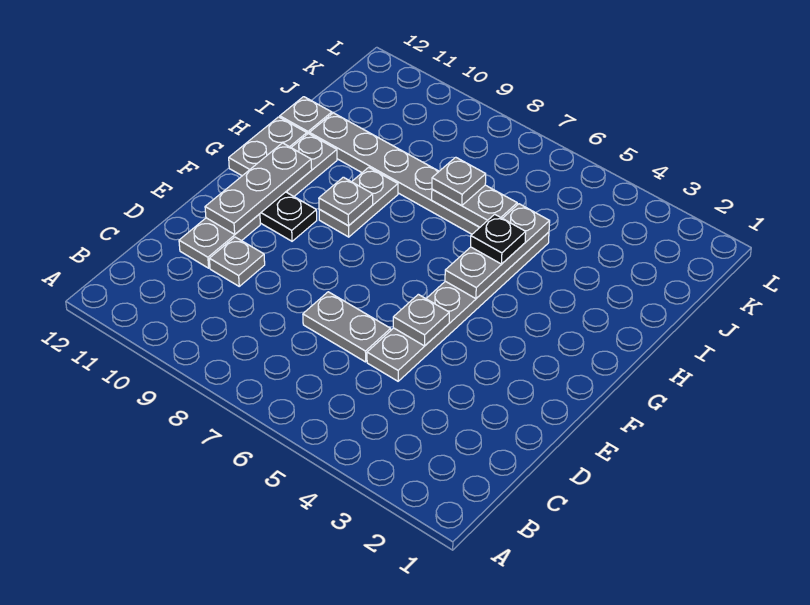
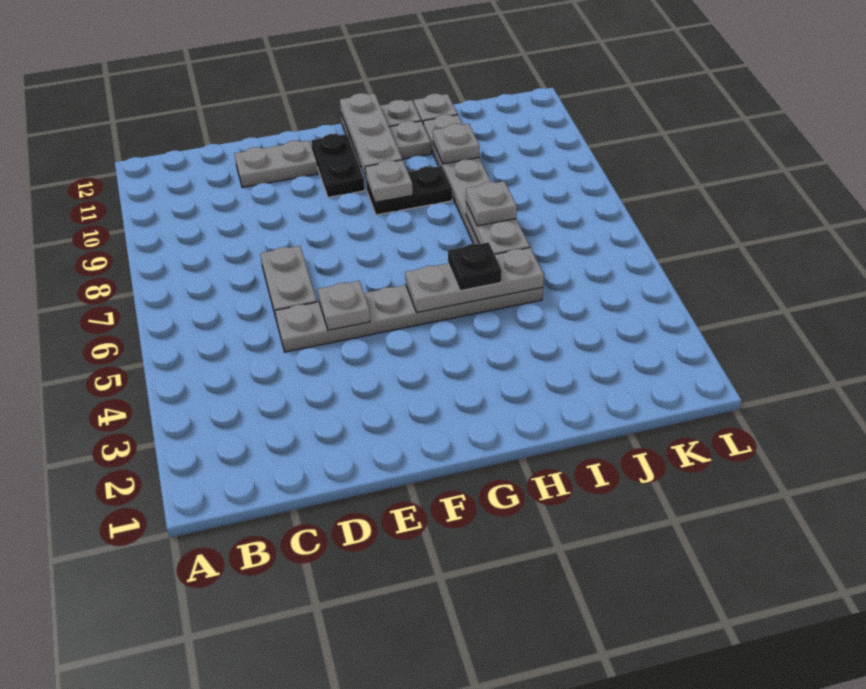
grey plate D10 level 1 -> grey plate I10 level 2
grey plate E11:G11 level 2 -> grey plate G10:G12 level 2
grey plate G9:H9 level 1 -> black plate G9:H9 level 1

